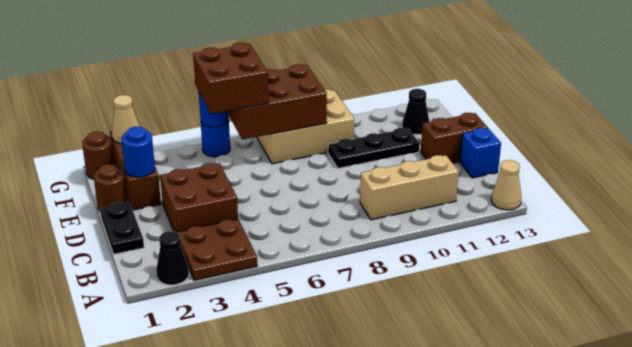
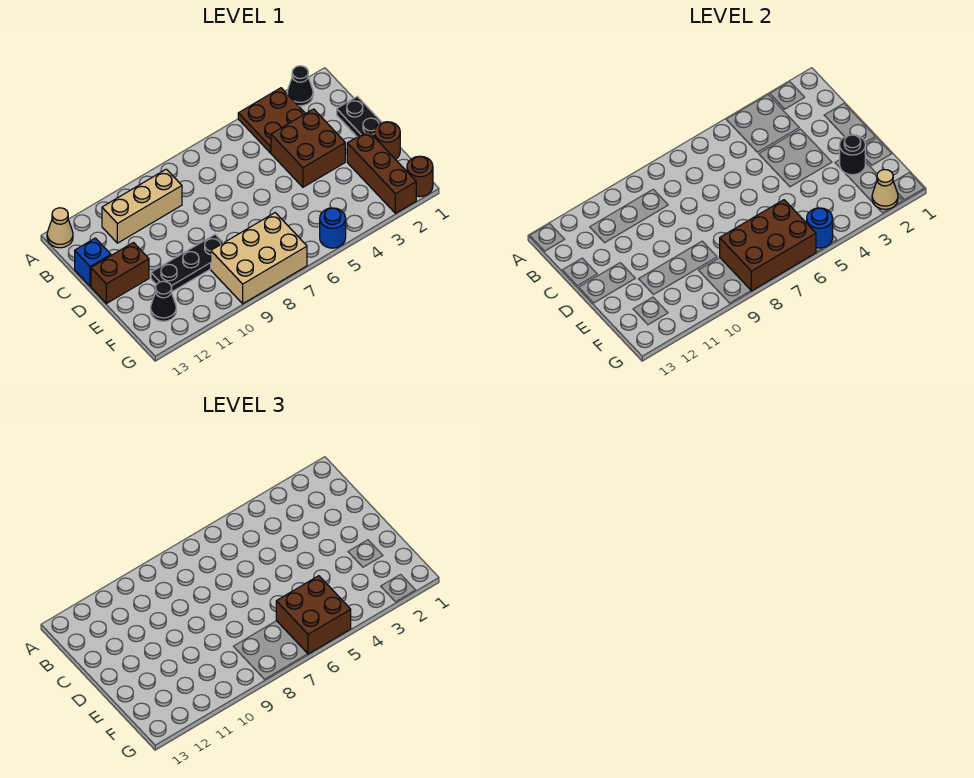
blue round brick E2 level 2 -> black round brick E2 level 2

